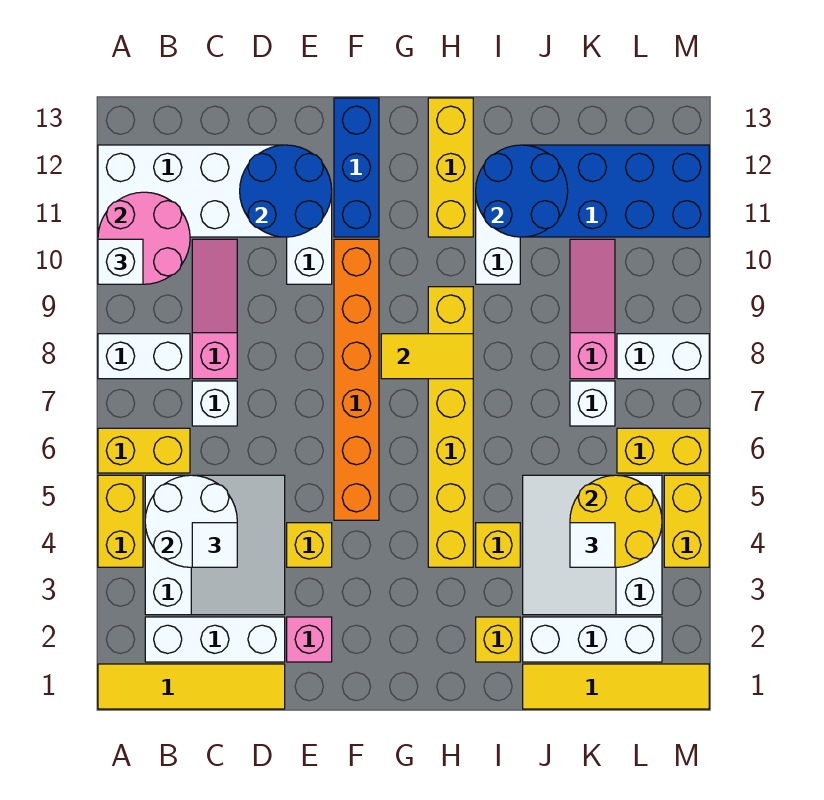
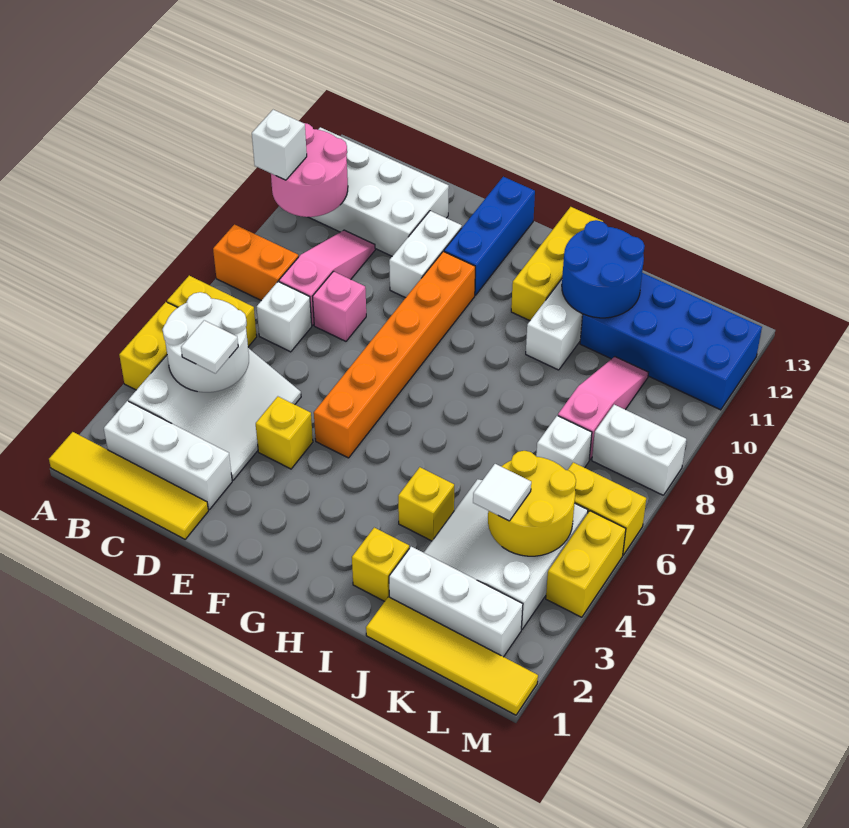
white brick A8:B8 level 1 -> orange brick A8:B8 level 1
blue round brick D11:E12 level 2 -> none
pink brick E2 level 1 -> pink brick D8 level 1
yellow tile G8:H8 level 2 -> none
yellow brick H4:H9 level 1 -> none

